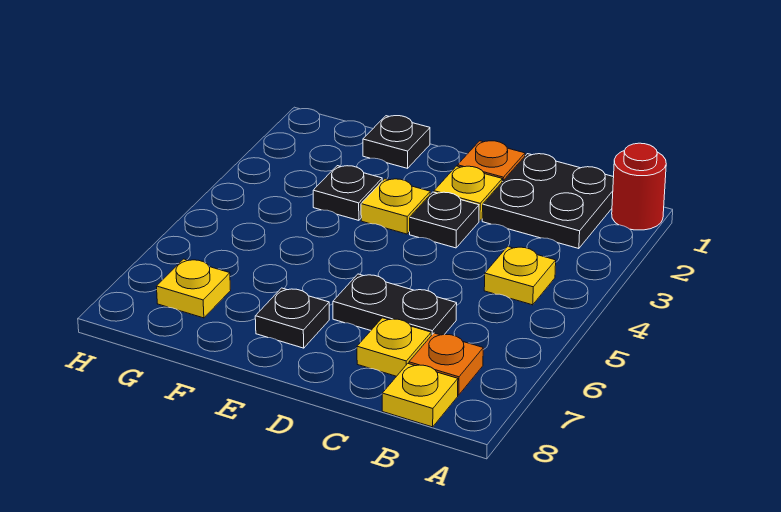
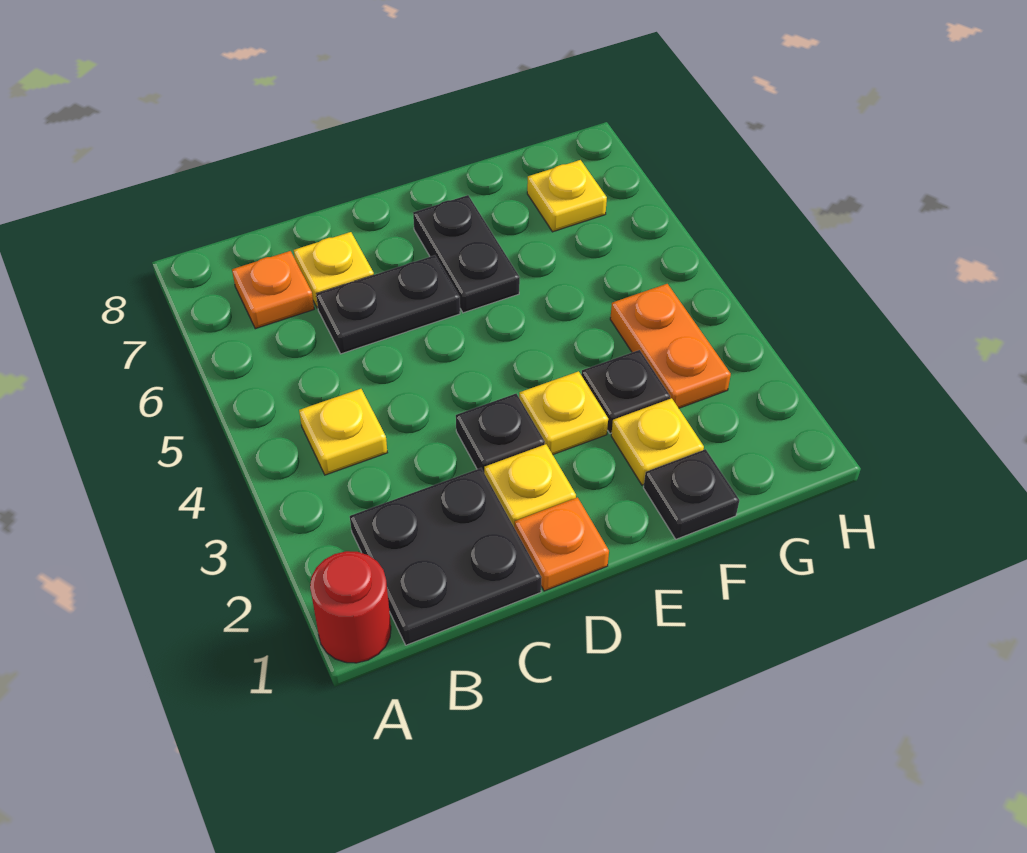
yellow plate B8 level 1 -> yellow plate F2 level 1
black plate E7 level 1 -> black plate E6:E7 level 1
none -> orange plate G3:G4 level 1

